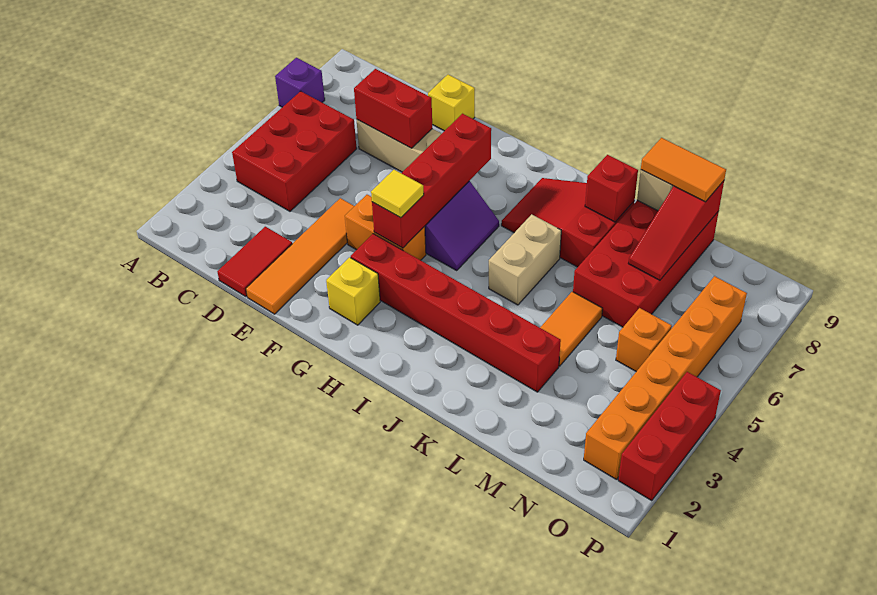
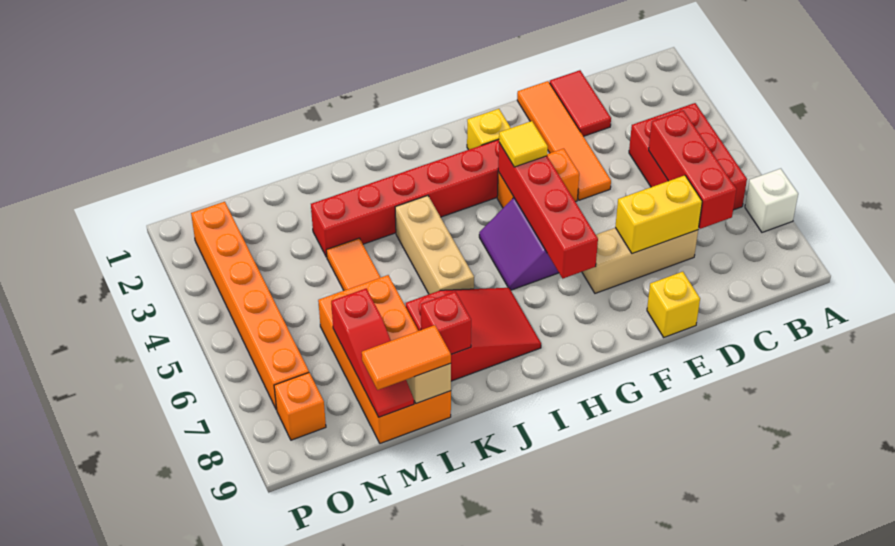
purple brick A7 level 1 -> white brick A7 level 1
red brick D7:E7 level 2 -> yellow brick D7:E7 level 2
tan brick J5:J6 level 1 -> tan brick J4:J6 level 1
red brick L6:M9 level 1 -> orange brick L6:M9 level 1
red slope M7:M9 level 2 top 9 -> red slope M7:M9 level 2 top 7
orange brick N5 level 1 -> orange brick O8 level 1
red brick P2:P4 level 1 -> red brick C5:C7 level 2

